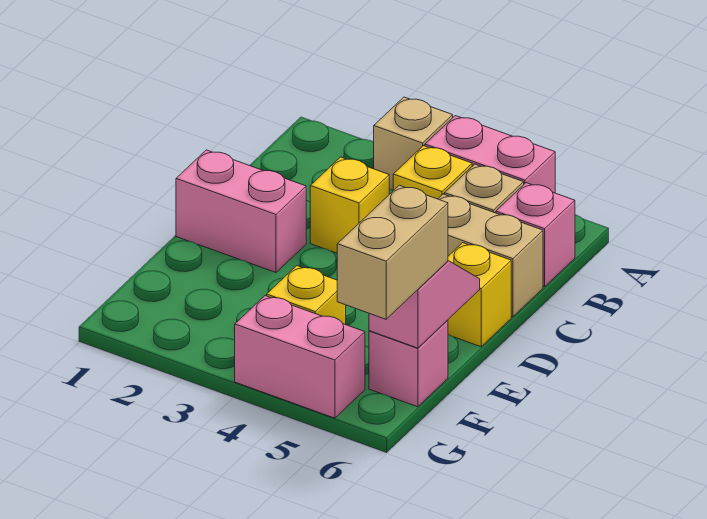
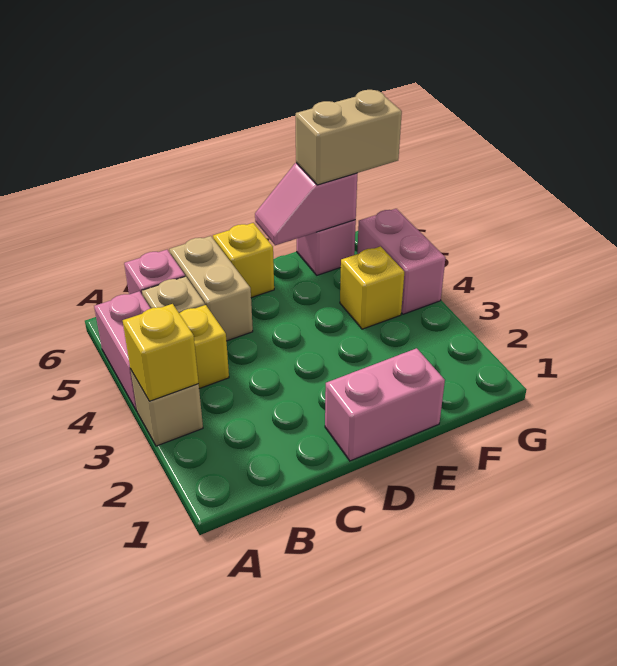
yellow brick C3 level 1 -> yellow brick A3 level 2
pink brick D1:D2 level 1 -> pink brick D1:E1 level 1

